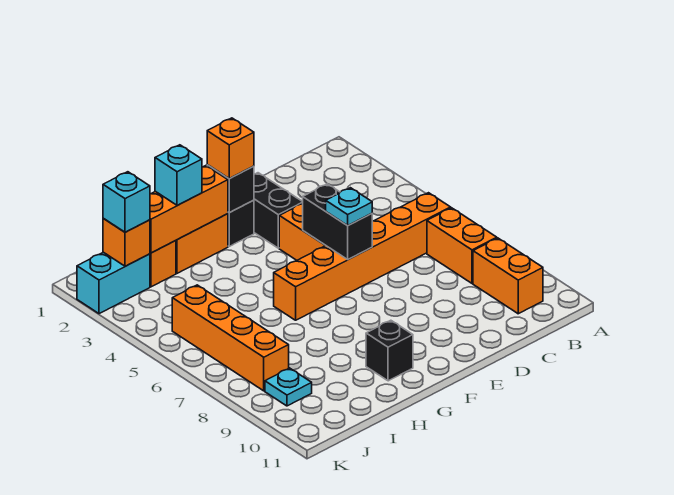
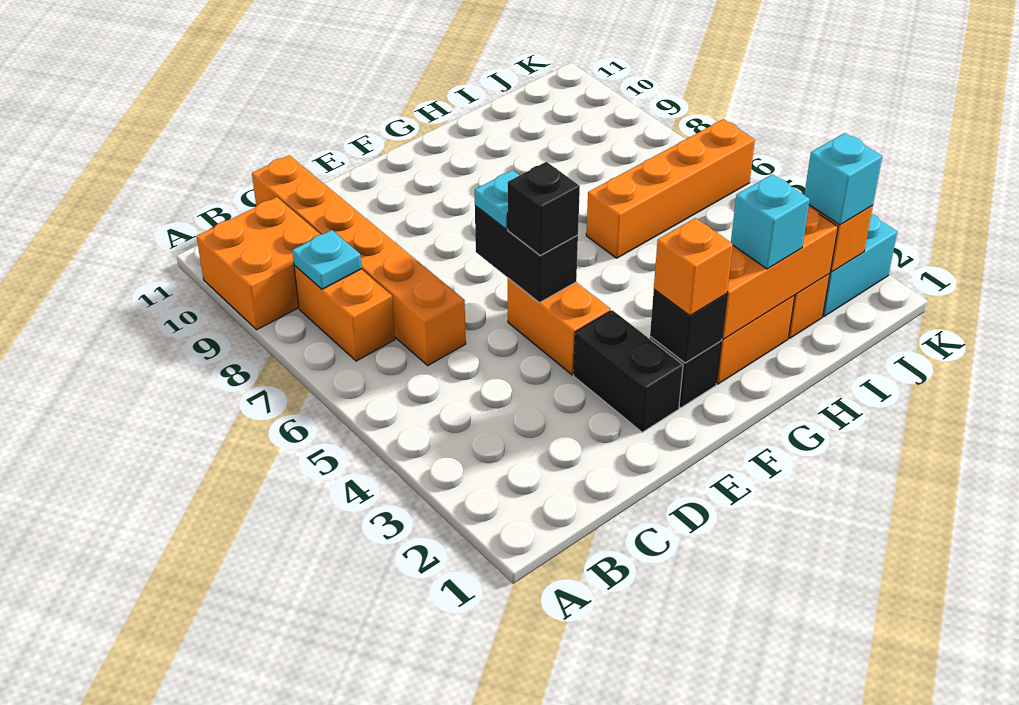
orange brick B6:G6 level 1 -> orange brick C6:C11 level 1
orange brick B9:B10 level 1 -> orange brick A9:B10 level 1
black brick G10 level 1 -> black brick E5 level 3
orange brick J5:J8 level 1 -> orange brick H6:K6 level 1
cyan plate J9 level 1 -> cyan plate B8 level 2

